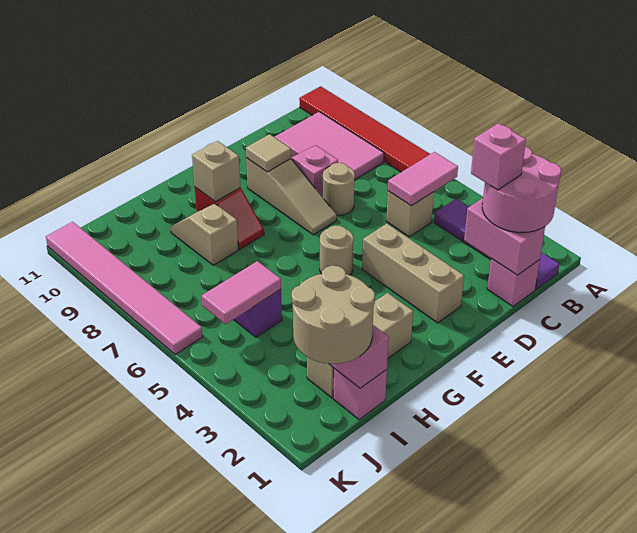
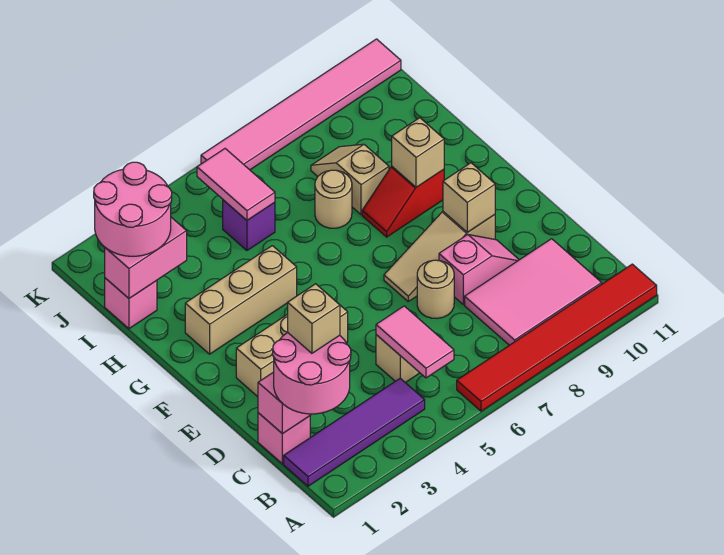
pink brick C2 level 4 -> tan brick C2 level 4
tan tile E9 level 2 -> tan brick E9 level 2
tan round brick F5 level 1 -> tan round brick H7 level 1
tan brick G2:I2 level 1 -> tan brick G2:G4 level 1
tan slope H8:H9 level 1 top 8 -> tan slope H8:I8 level 1 top H
tan round brick I1:J2 level 3 -> pink round brick I1:J2 level 3

